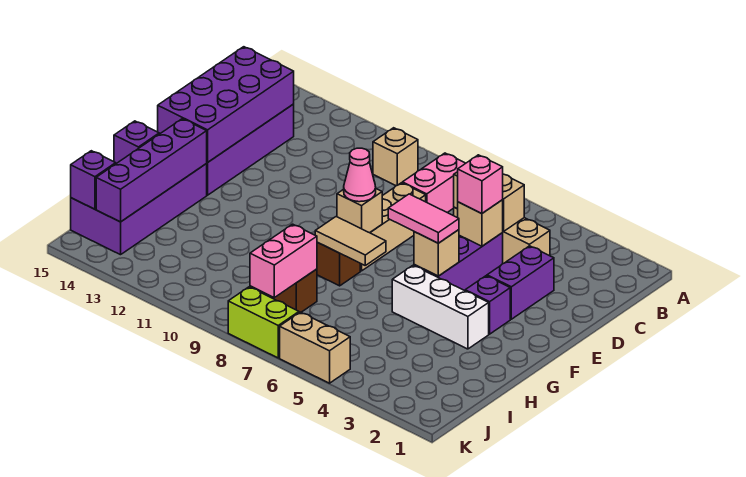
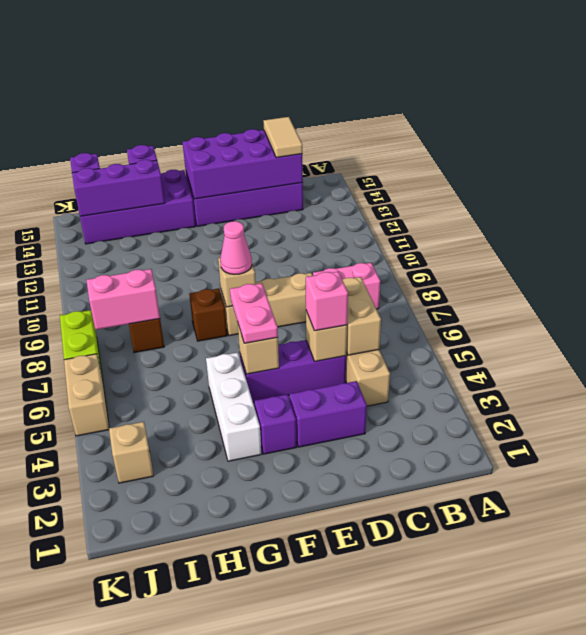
tan brick B10 level 1 -> tan brick J3 level 1
pink tile F5:F6 level 3 -> pink plate F5:F6 level 3
tan tile G7:G8 level 2 -> tan tile C14:C15 level 3
purple brick G14:J14 level 2 -> purple brick H14:J14 level 2

